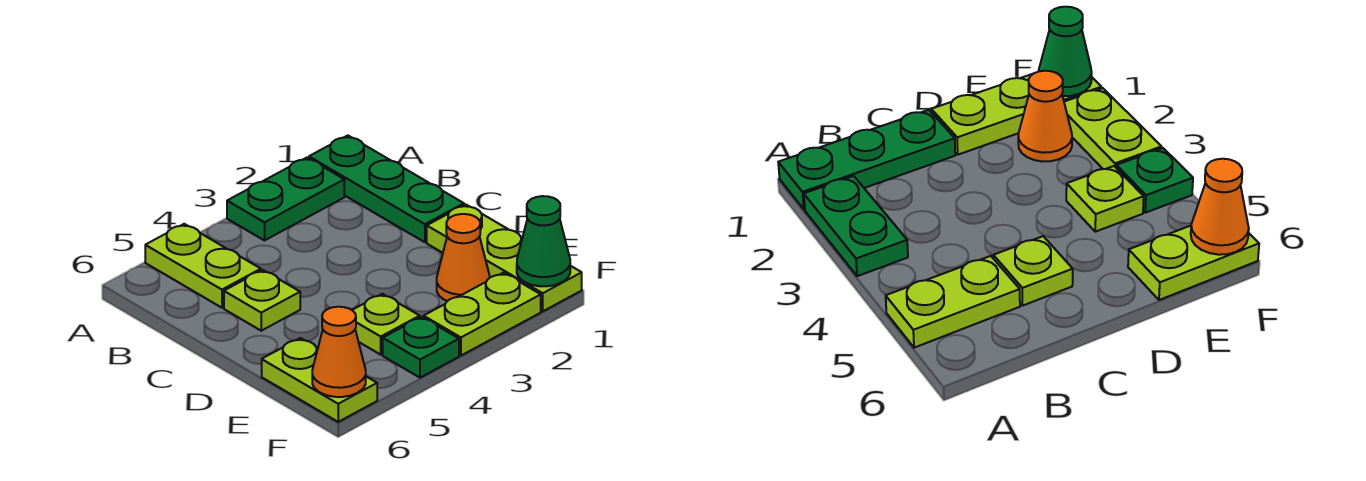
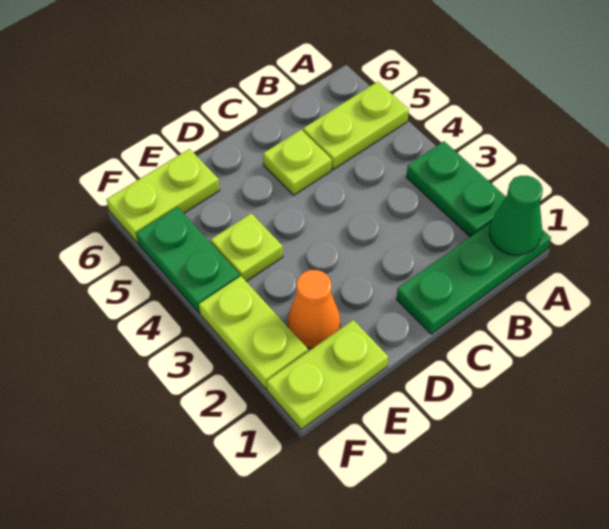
lime plate D1:F1 level 1 -> lime plate E1:F1 level 1
green cone F1 level 2 -> green cone A1 level 2
green plate F4 level 1 -> green plate F4:F5 level 1
orange cone F6 level 2 -> none

